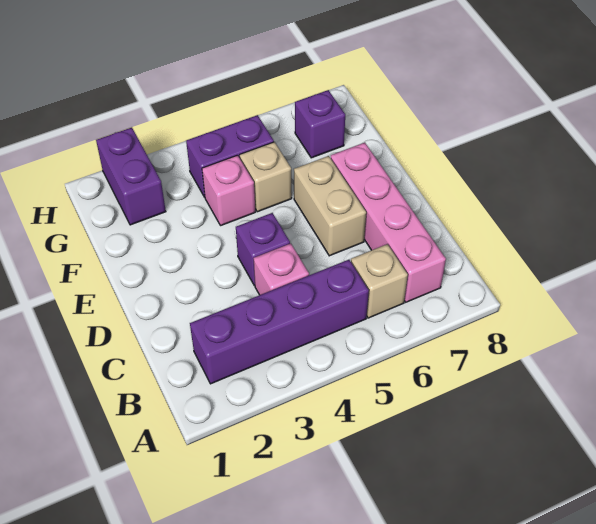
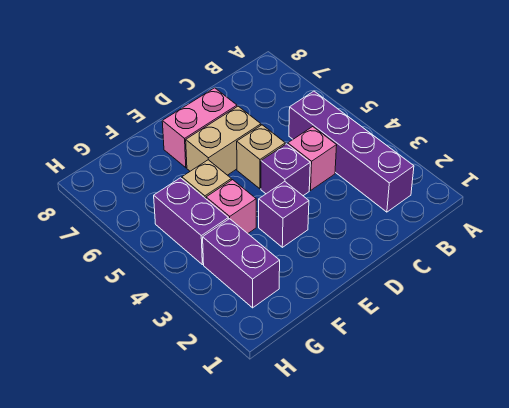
tan brick B6 level 1 -> tan brick D5 level 1
pink brick B7:E7 level 1 -> pink brick D7:E7 level 1
purple brick G2:H2 level 1 -> purple brick G2:G3 level 1
purple brick G7 level 1 -> purple brick E3 level 1

